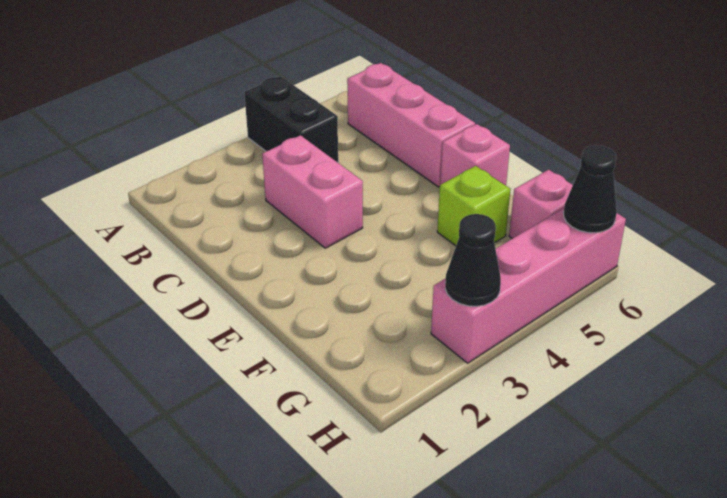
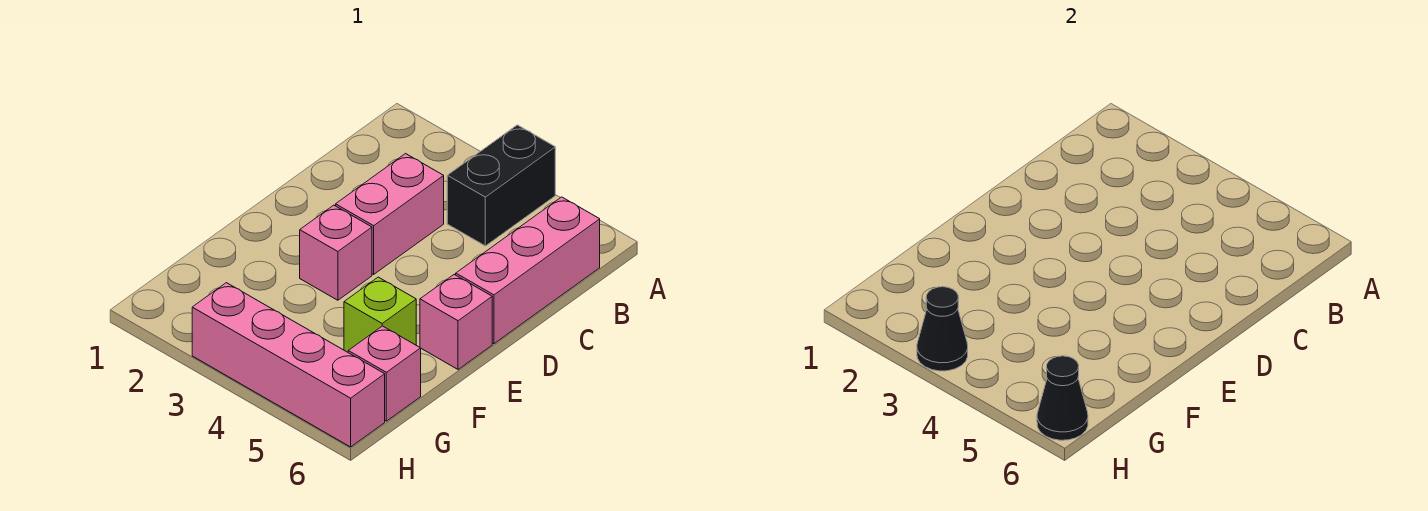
none -> pink brick E3 level 1

